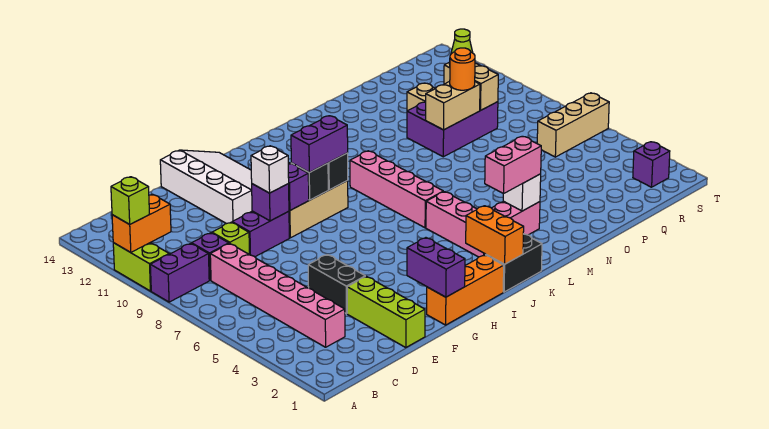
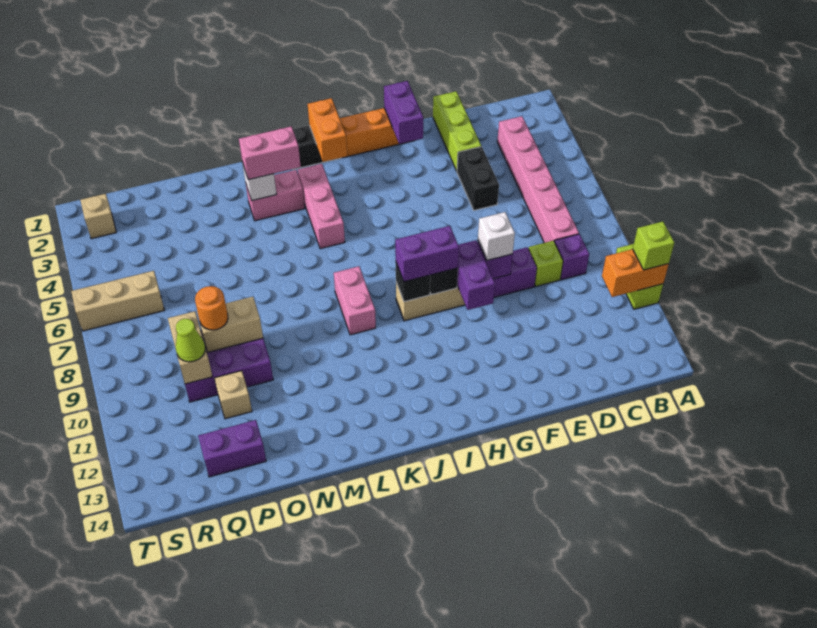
purple brick A9:B9 level 1 -> purple brick P13:Q13 level 1
white slope F11:H14 level 1 top F -> none
pink brick K6:K9 level 1 -> pink brick K8:K9 level 1
purple brick S2 level 1 -> tan brick S2 level 1

